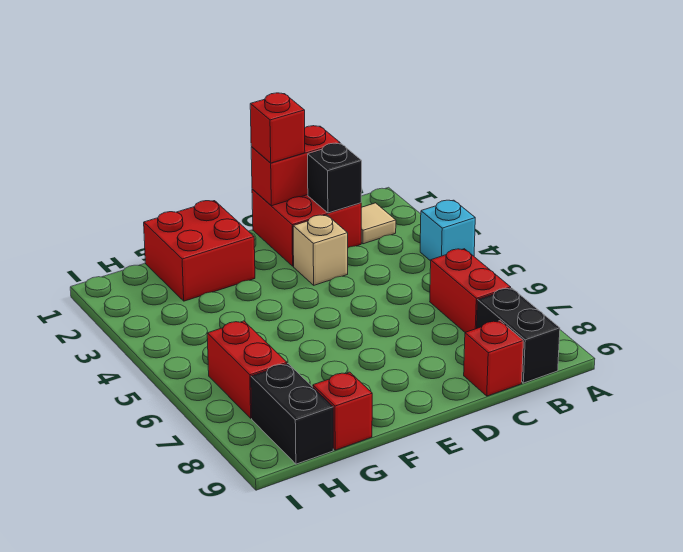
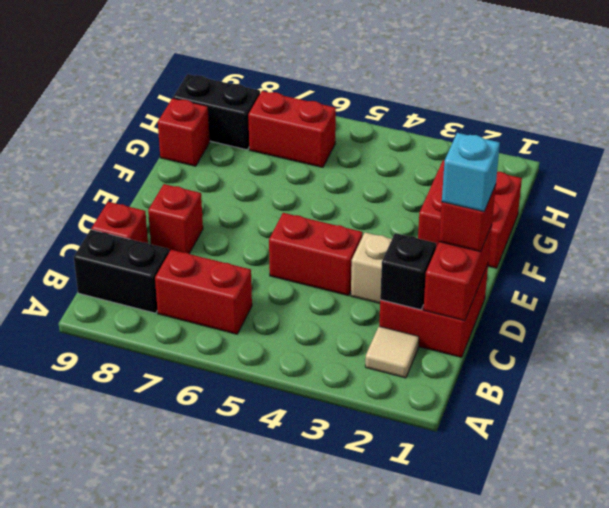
cyan brick A4 level 1 -> cyan brick D1 level 4
none -> red brick D4:D5 level 1
none -> red brick D8 level 1

